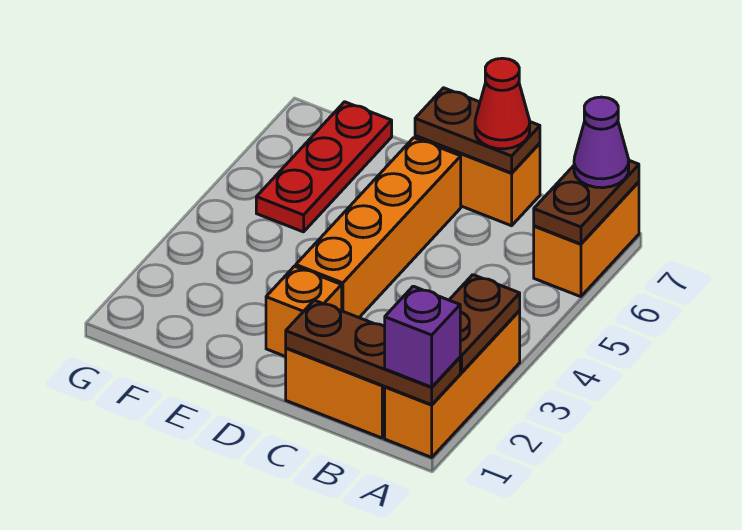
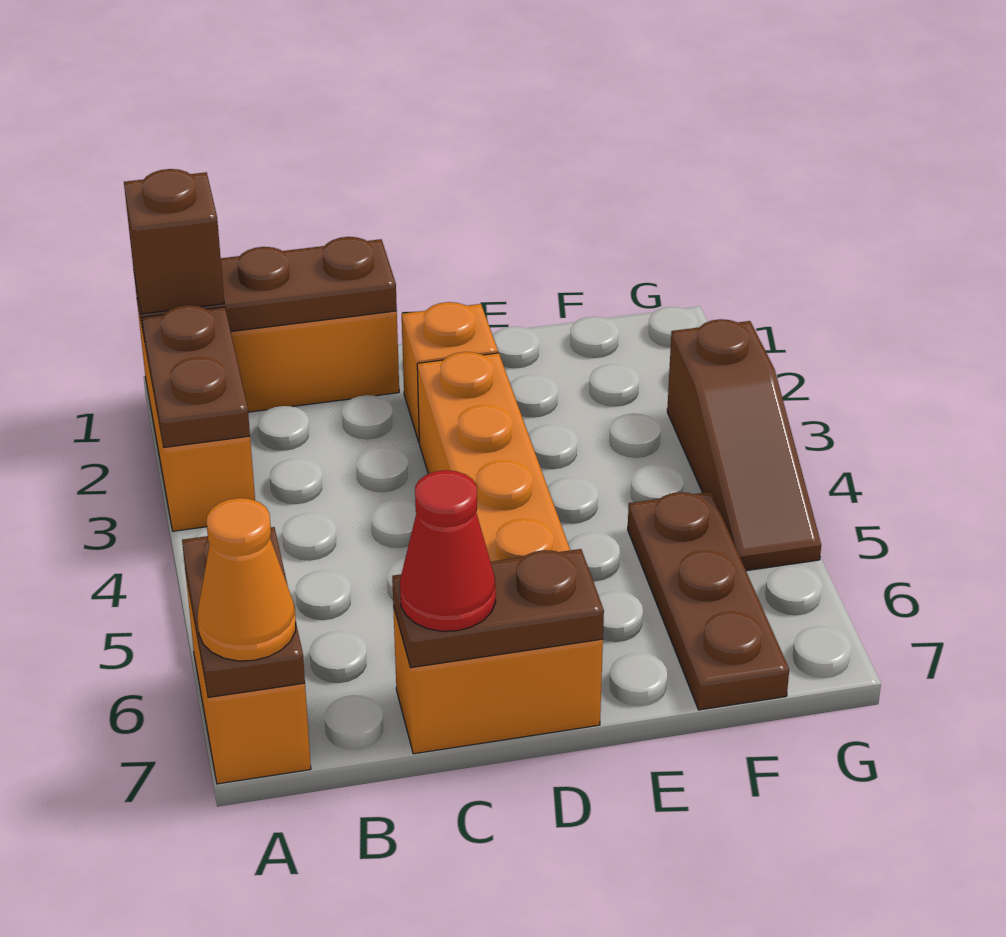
purple brick A1 level 3 -> brown brick A1 level 3
purple cone A7 level 3 -> orange cone A7 level 3
red plate F5:F7 level 1 -> brown plate F5:F7 level 1
none -> brown slope G3:G5 level 1 top 3

